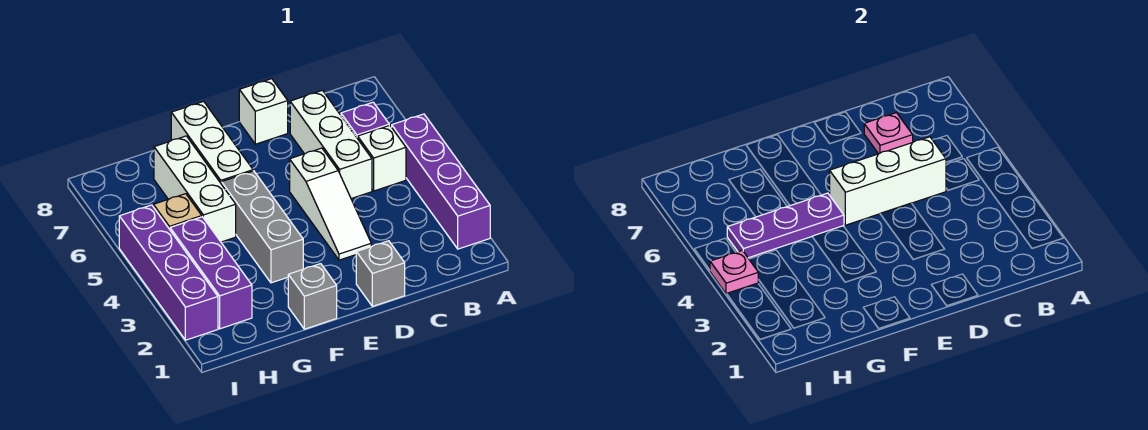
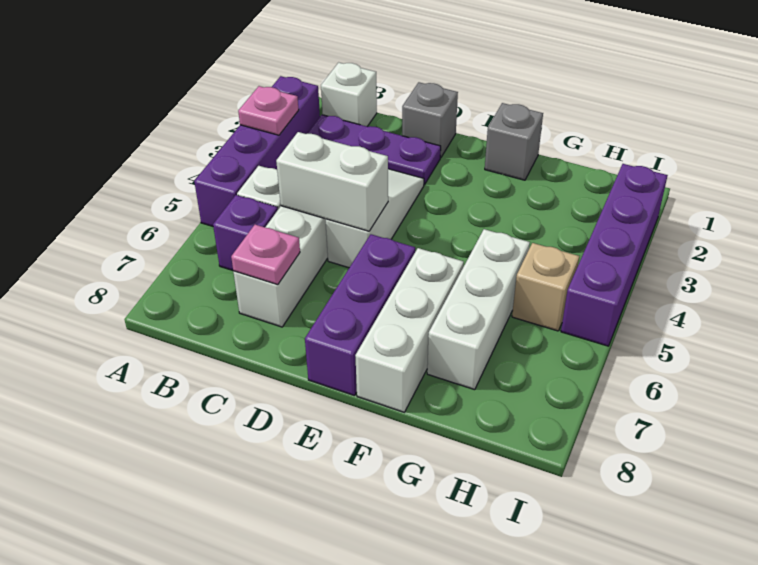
white brick C5:E5 level 2 -> white brick C5:D5 level 2
white brick D8 level 1 -> white brick B1 level 1
grey brick F3:F5 level 1 -> none
purple plate F5:H5 level 2 -> purple plate B2:D2 level 1
purple brick H2:H4 level 1 -> purple brick E6:E8 level 1
pink plate I4 level 2 -> pink plate A3 level 2

